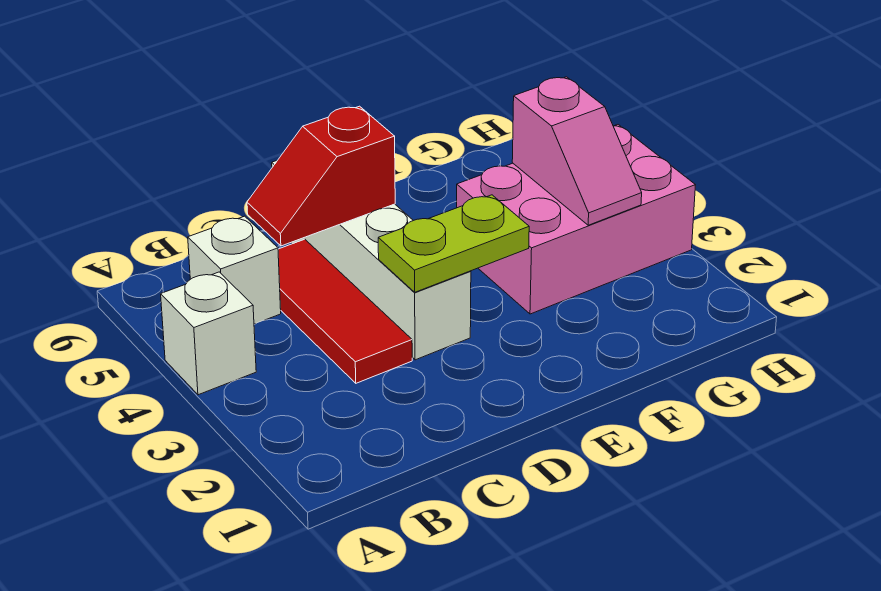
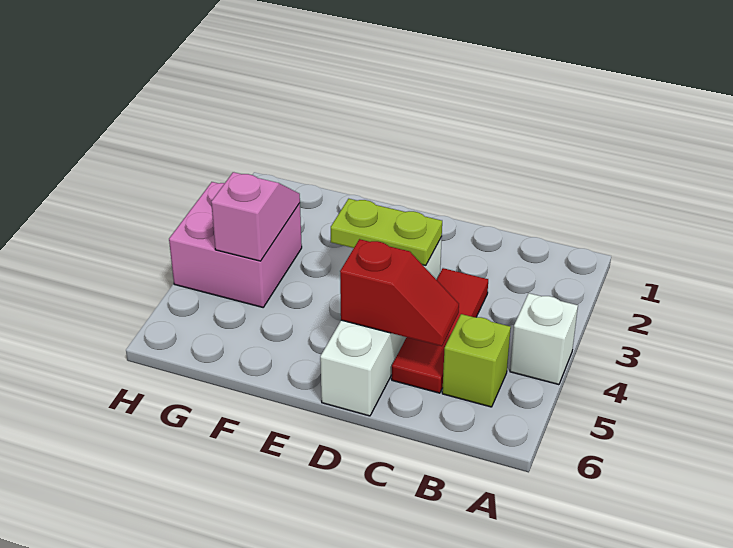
white brick B5 level 1 -> lime brick B5 level 1
pink brick F3:H4 level 1 -> pink brick G3:H4 level 1

